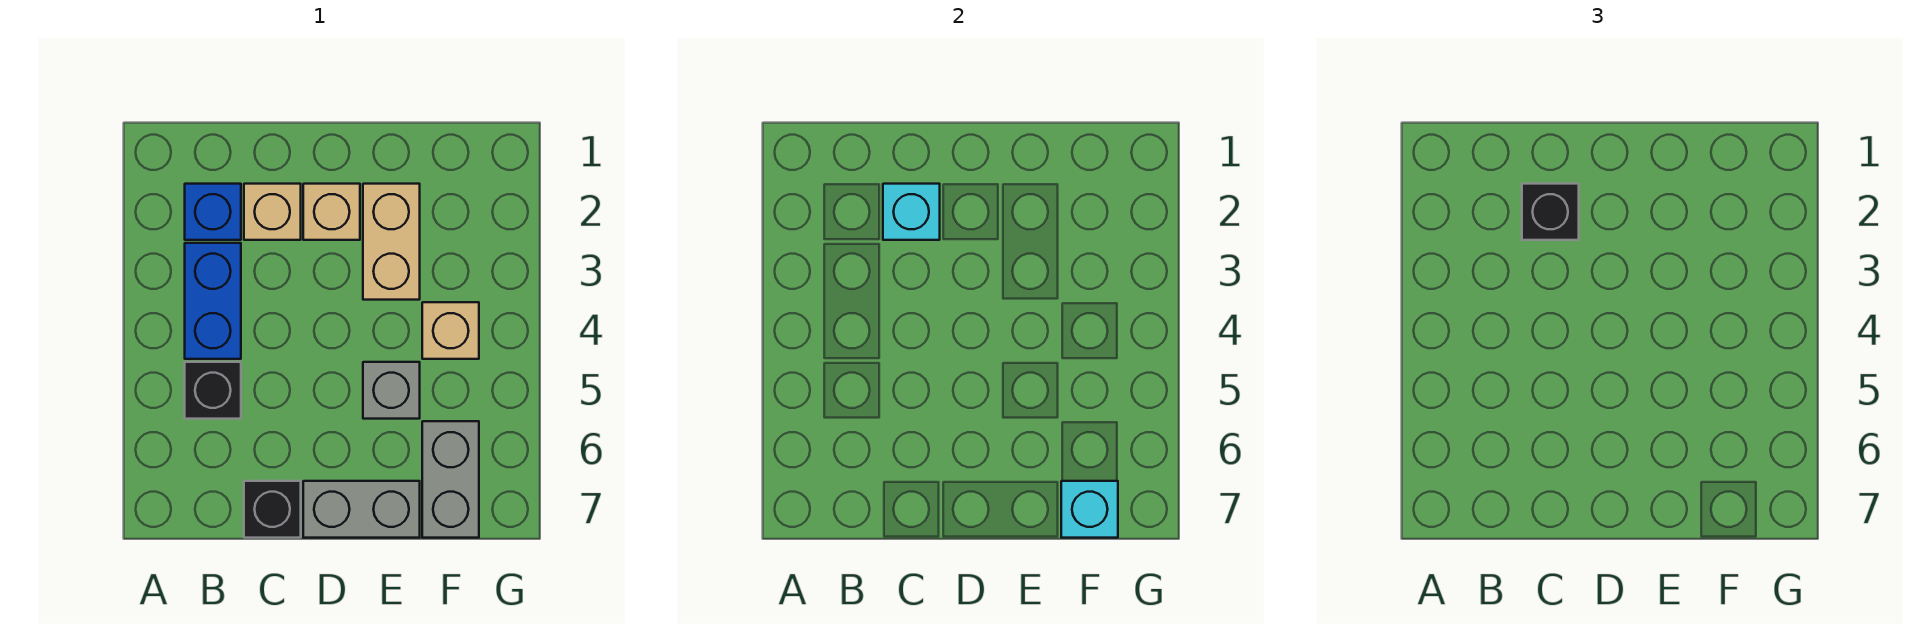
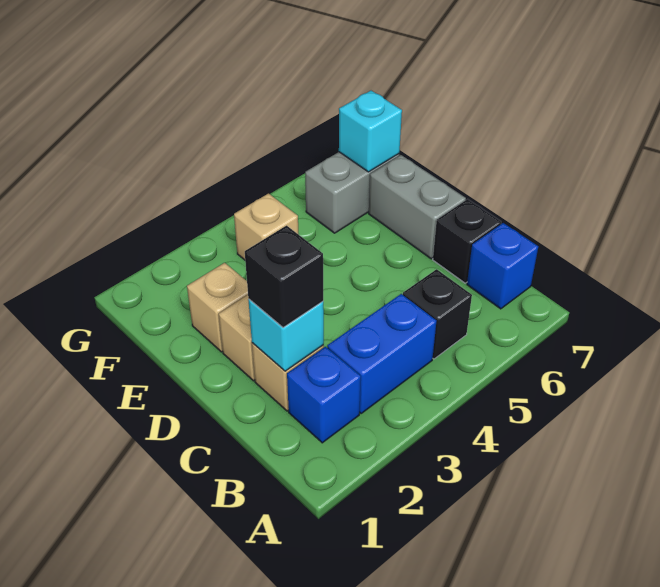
none -> blue brick B7 level 1
tan brick E2:E3 level 1 -> tan brick E2 level 1
grey brick E5 level 1 -> none

